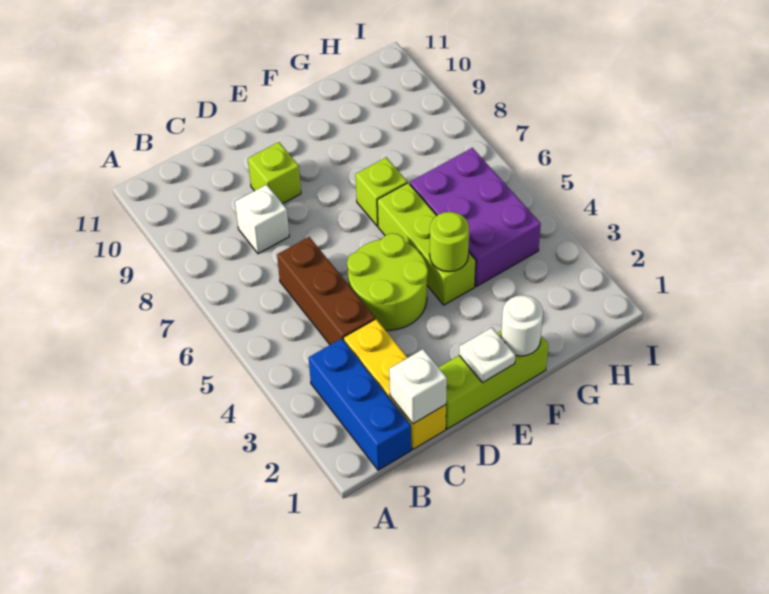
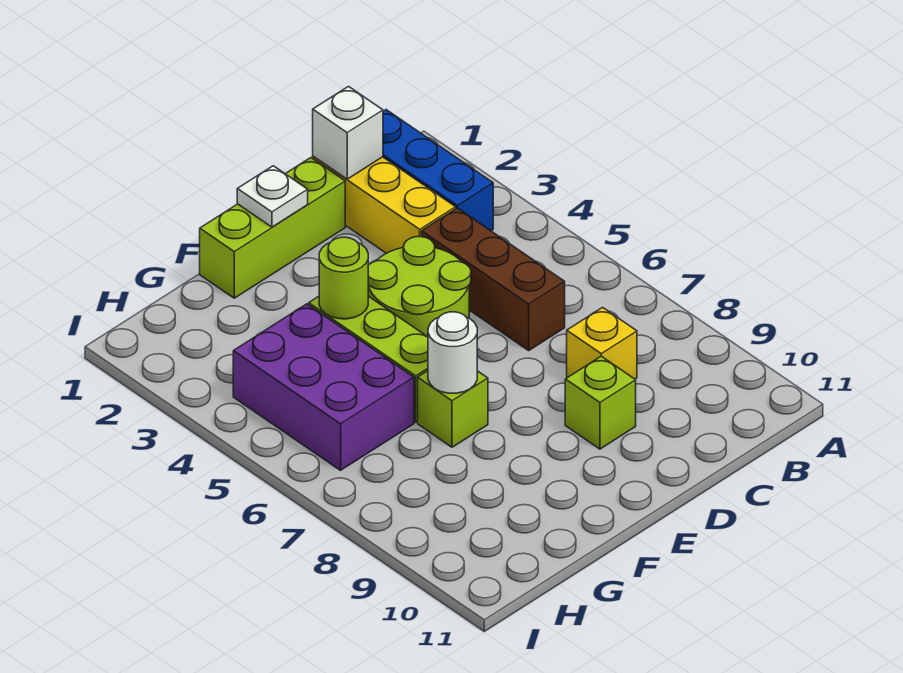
white brick C8 level 1 -> yellow brick C8 level 1
white round brick F1 level 2 -> white round brick F7 level 2

